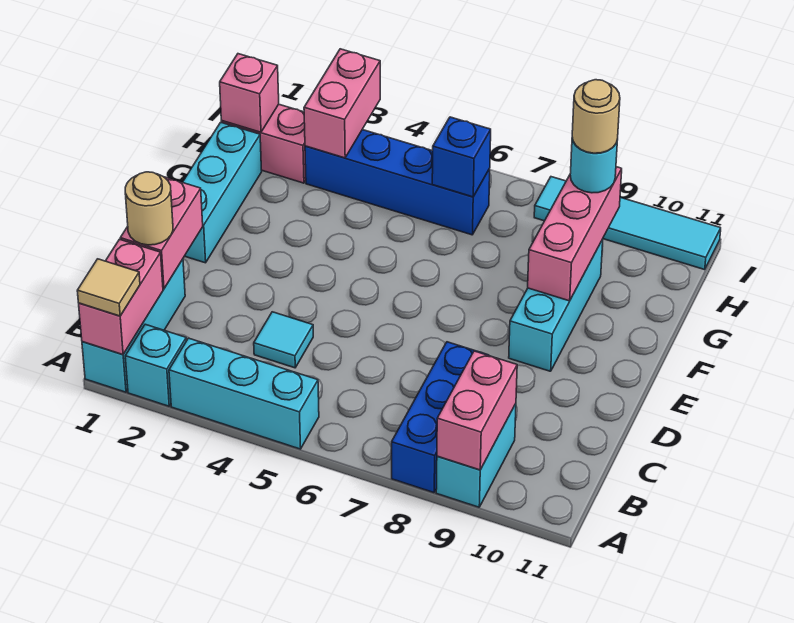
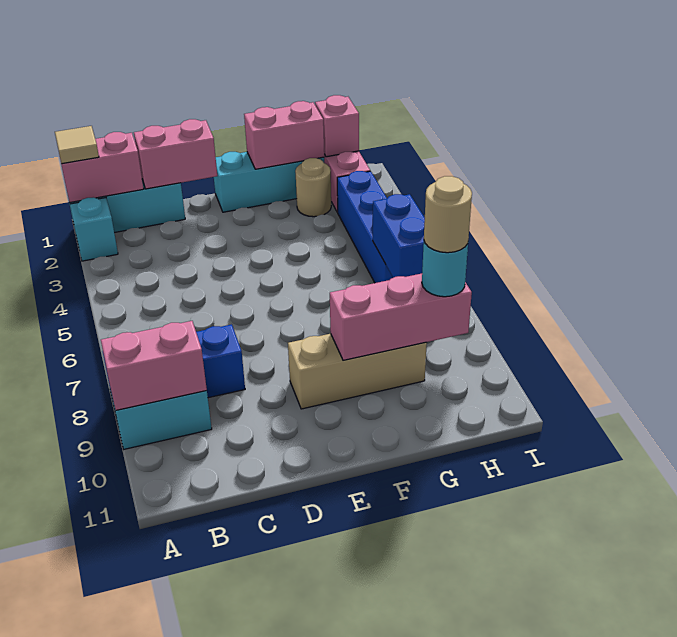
cyan brick A3:A5 level 1 -> none
tan round brick C1 level 3 -> tan round brick G2 level 1
cyan tile C4 level 1 -> none
cyan brick E9:G9 level 1 -> tan brick E9:G9 level 1
pink brick H3:I3 level 2 -> pink brick F1:G1 level 2
blue brick H6 level 2 -> blue brick H6:H7 level 2
cyan tile I8:I11 level 1 -> none

